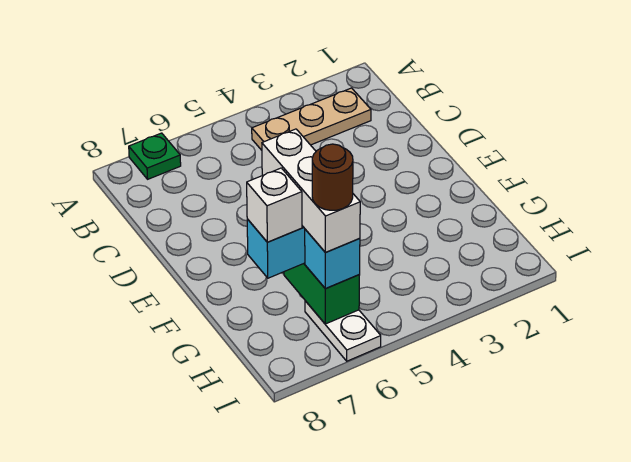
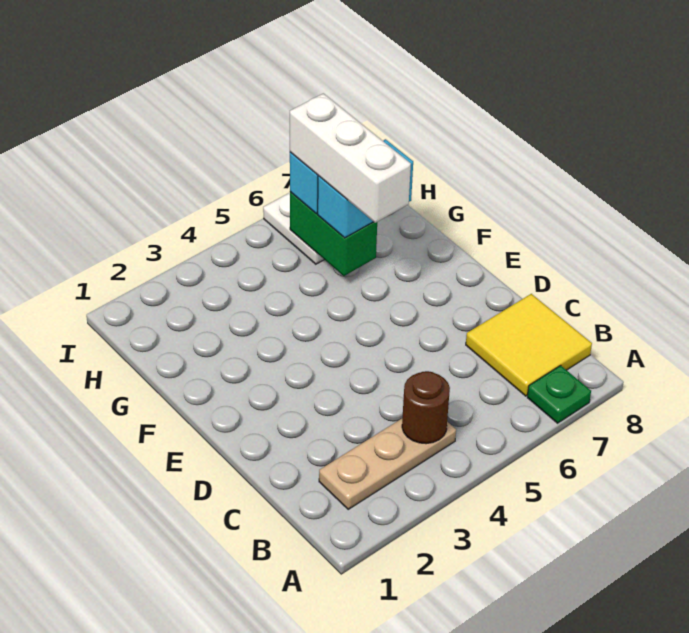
none -> yellow tile B7:C8 level 1
white brick G7 level 4 -> none
brown round brick H6 level 5 -> brown round brick B4 level 2

